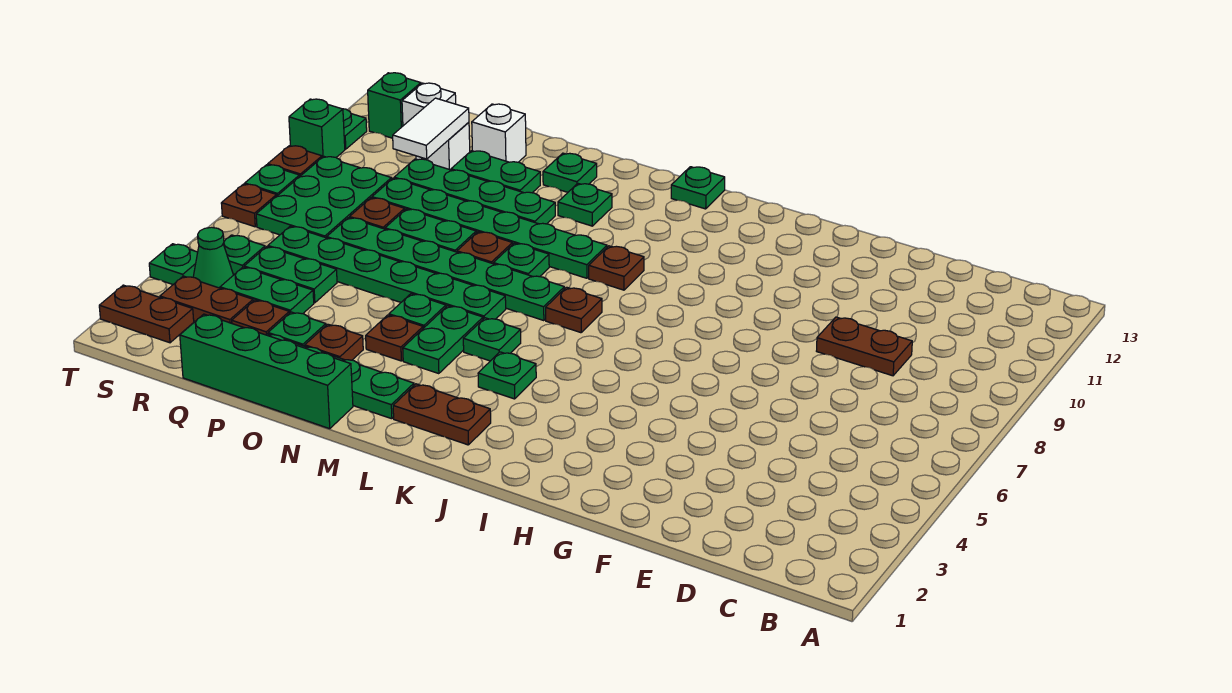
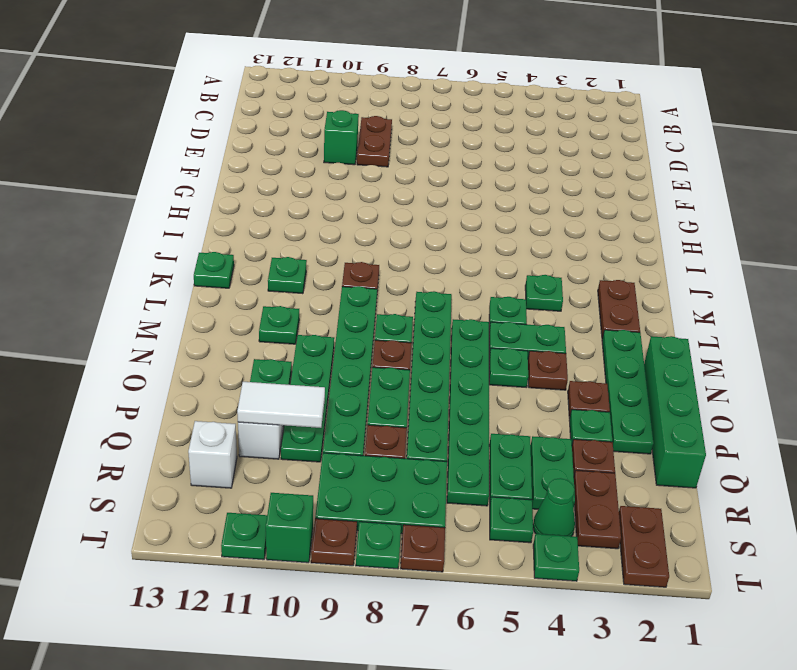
brown plate K7 level 1 -> none
green plate N12 level 1 -> green plate K11 level 1
white brick P12 level 1 -> none
green brick S12 level 1 -> green brick E10 level 1

